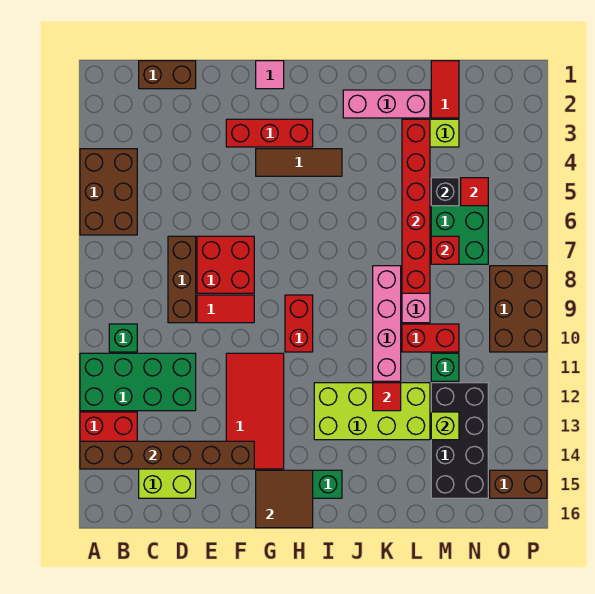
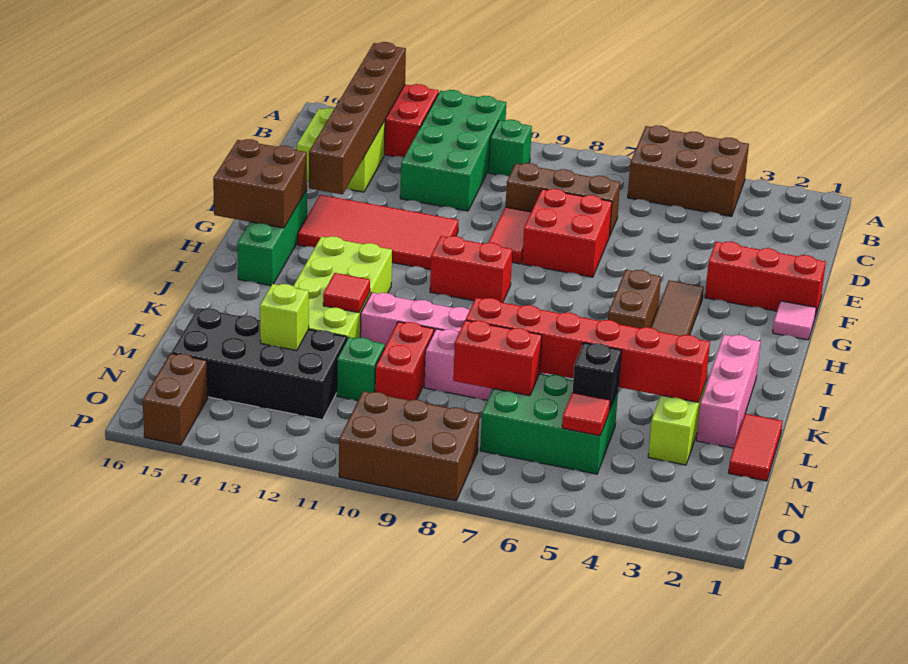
brown brick C1:D1 level 1 -> brown brick H5:I5 level 1
red brick F3:H3 level 1 -> red brick F1:F3 level 1
brown tile G15:H16 level 2 -> brown brick G15:H16 level 2
red tile M1:M2 level 1 -> red tile L1:M1 level 1
red brick M7 level 2 -> red brick M7:M8 level 2

